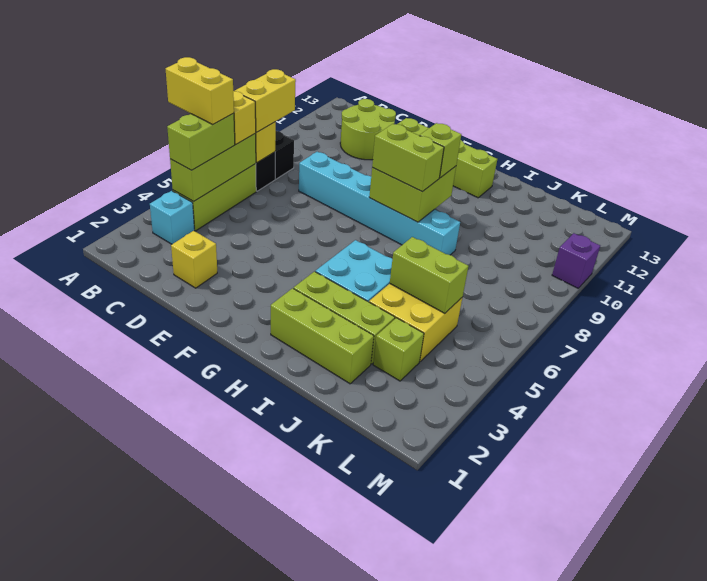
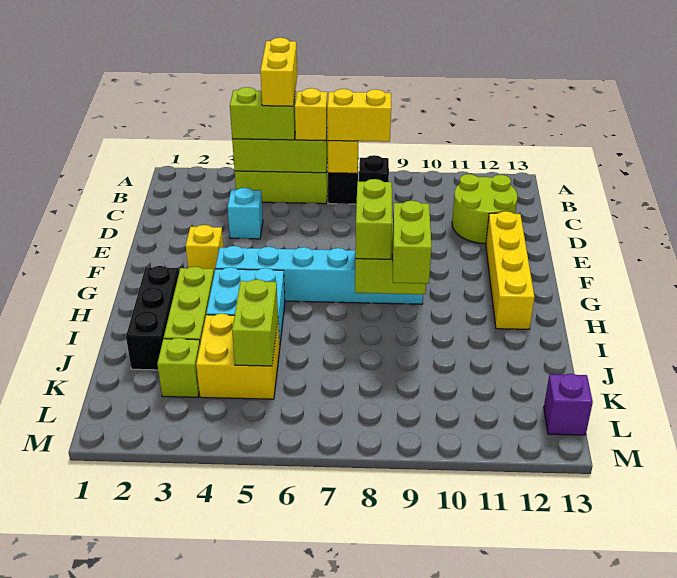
cyan brick B3 level 1 -> cyan brick D4 level 1
yellow brick D2 level 1 -> yellow brick F3 level 1
cyan brick D8:I8 level 1 -> cyan brick G4:G9 level 1
lime brick E12:H12 level 1 -> yellow brick E12:H12 level 1
lime brick H2:J2 level 1 -> black brick H2:J2 level 1
lime brick H9 level 3 -> lime brick H9:I9 level 3
purple brick M10 level 1 -> purple brick L13 level 1

